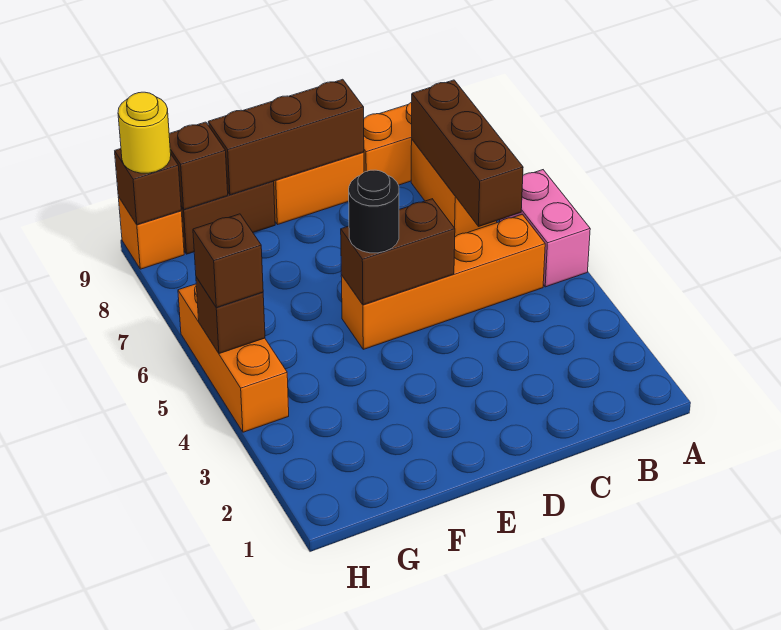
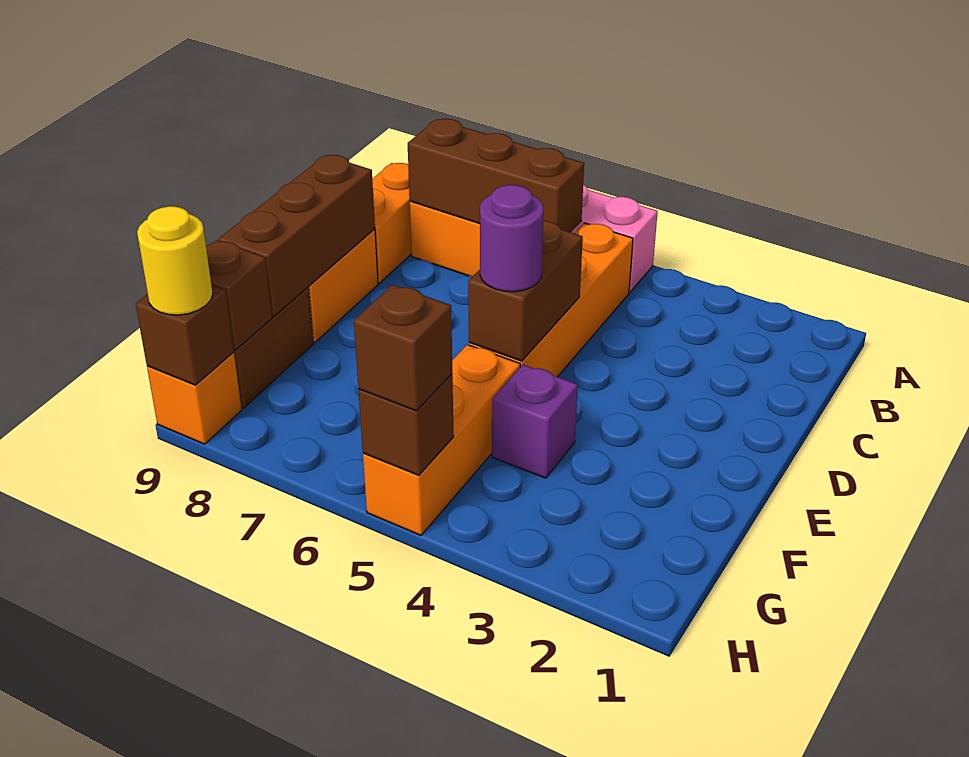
black round brick E5 level 3 -> purple round brick E5 level 3
none -> purple brick F4 level 1
orange brick H4:H6 level 1 -> orange brick F5:H5 level 1

